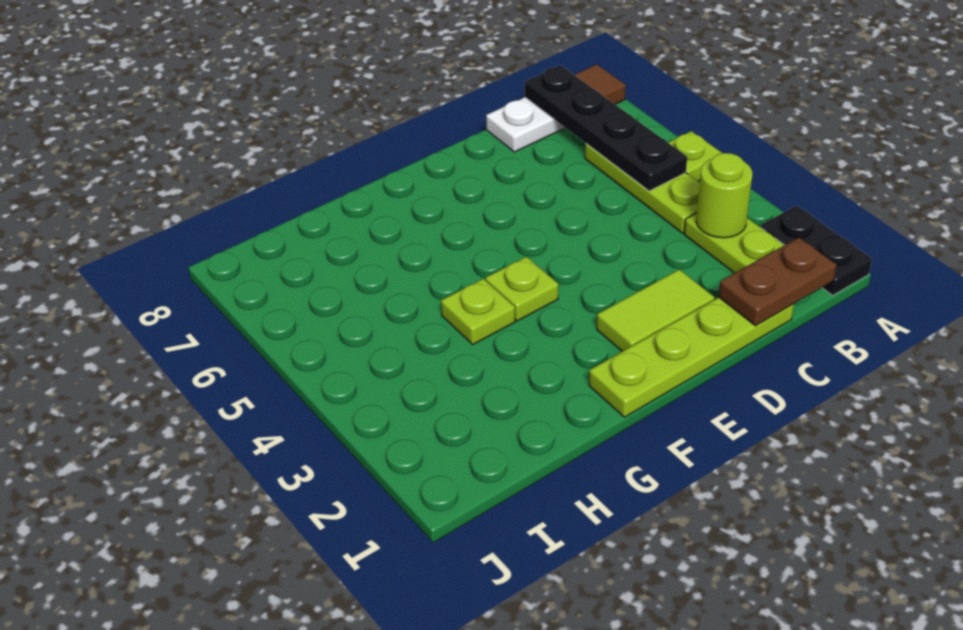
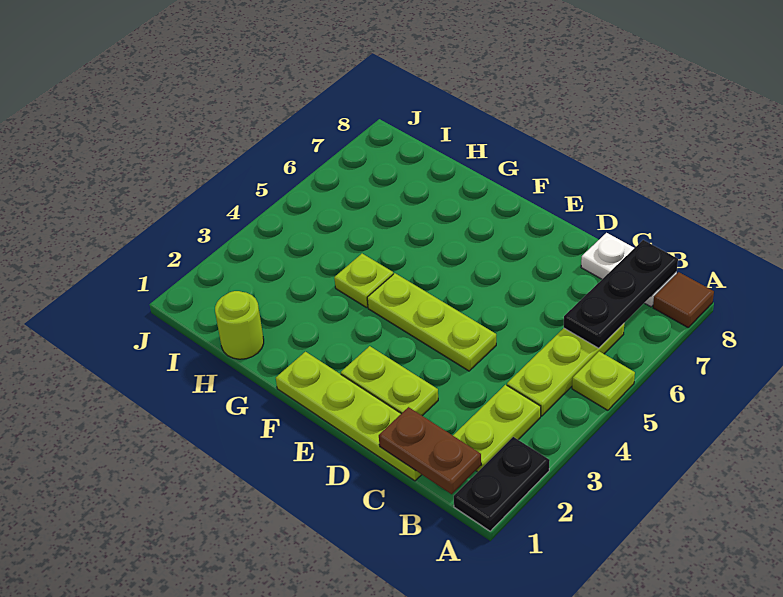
lime round brick B3 level 2 -> lime round brick H1 level 1
black plate B5:B8 level 2 -> black plate B6:B8 level 2
lime tile D2:E2 level 1 -> lime plate D2:E2 level 1
lime plate F4 level 1 -> lime plate D4:F4 level 1

